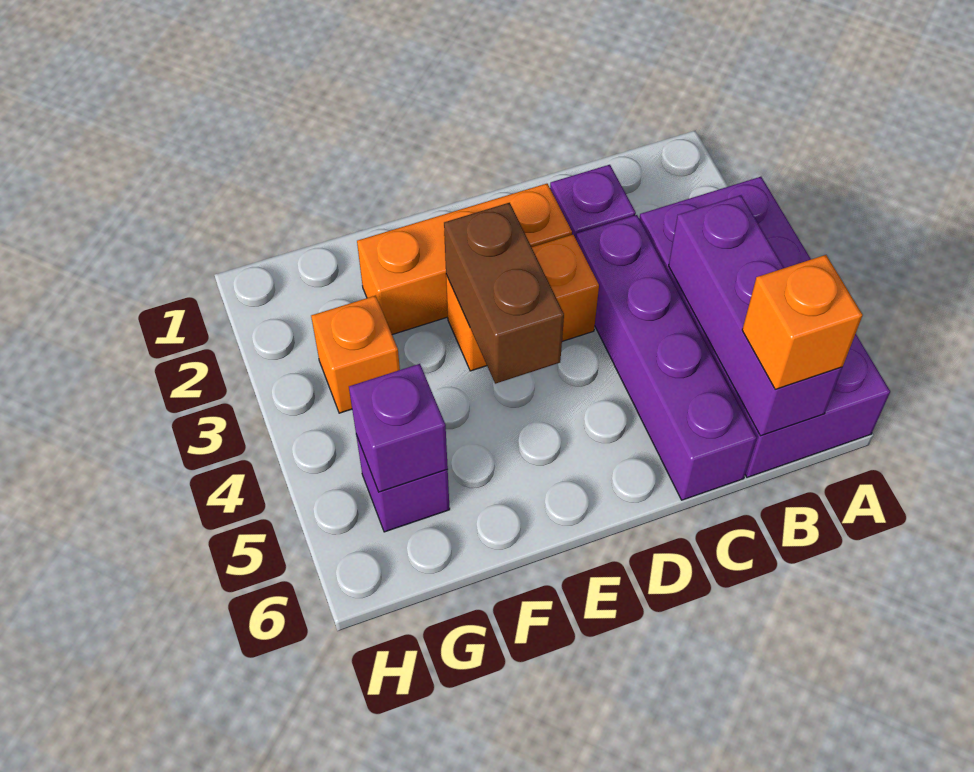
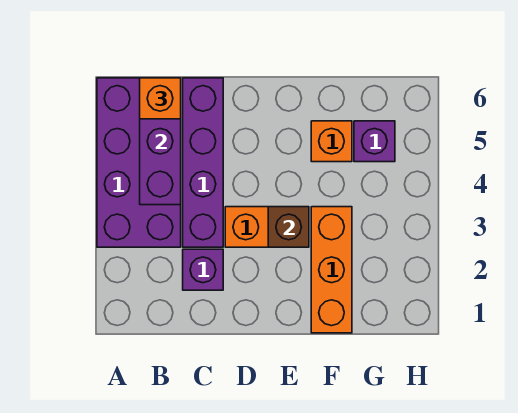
orange brick D2:F2 level 1 -> orange brick F1:F3 level 1
brown brick E3:E4 level 2 -> brown brick E3 level 2
orange brick G3 level 1 -> orange brick F5 level 1
purple brick G5 level 2 -> none

